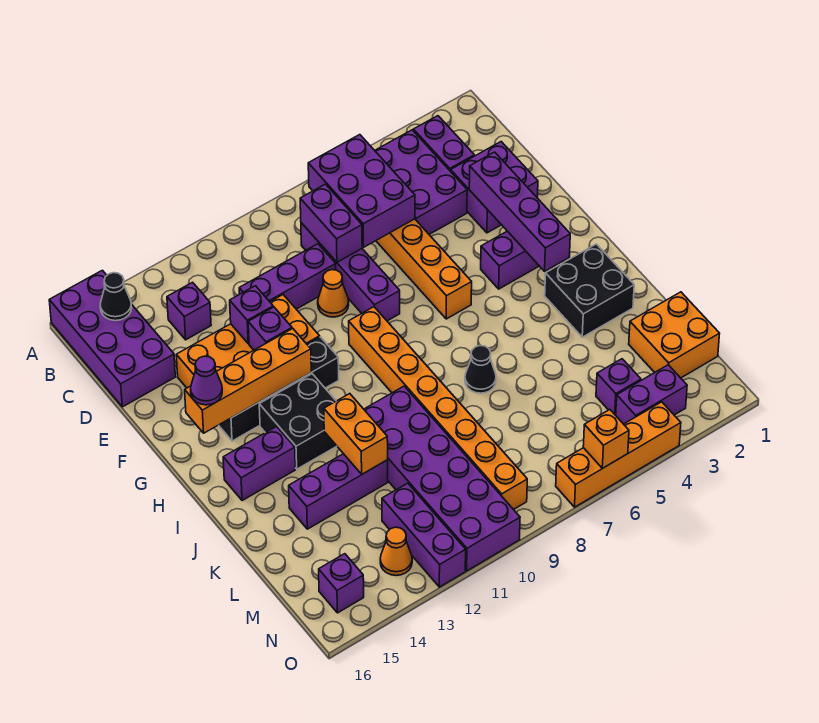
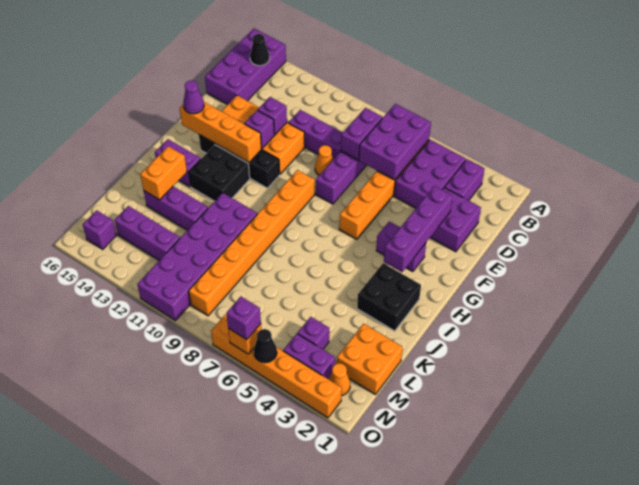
purple brick C13 level 1 -> purple brick O6 level 3
black cone J7 level 1 -> black cone O5 level 2
orange brick J12:K12 level 2 -> orange brick J14:K14 level 2
purple brick M12:O12 level 1 -> purple brick M12:M14 level 1
orange cone N13 level 1 -> orange cone N2 level 1
orange brick O4:O7 level 1 -> orange brick O2:O7 level 1

